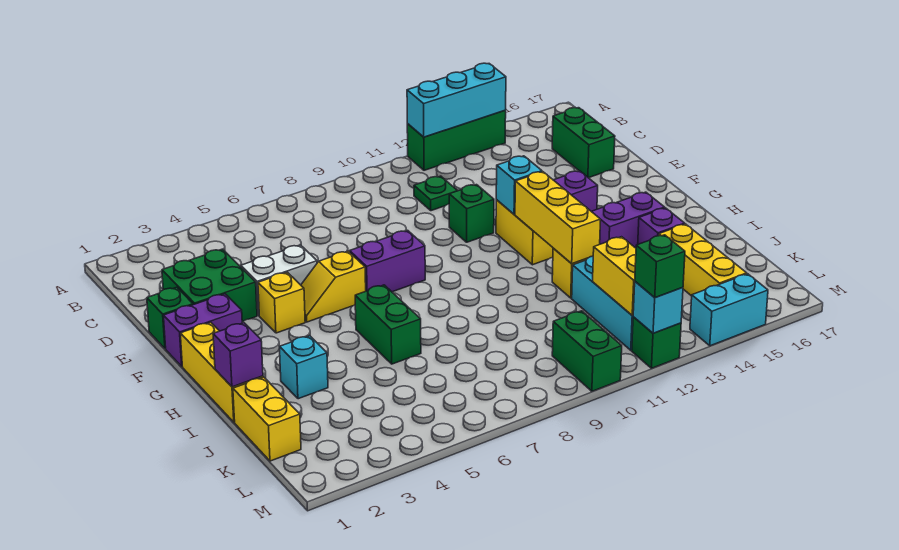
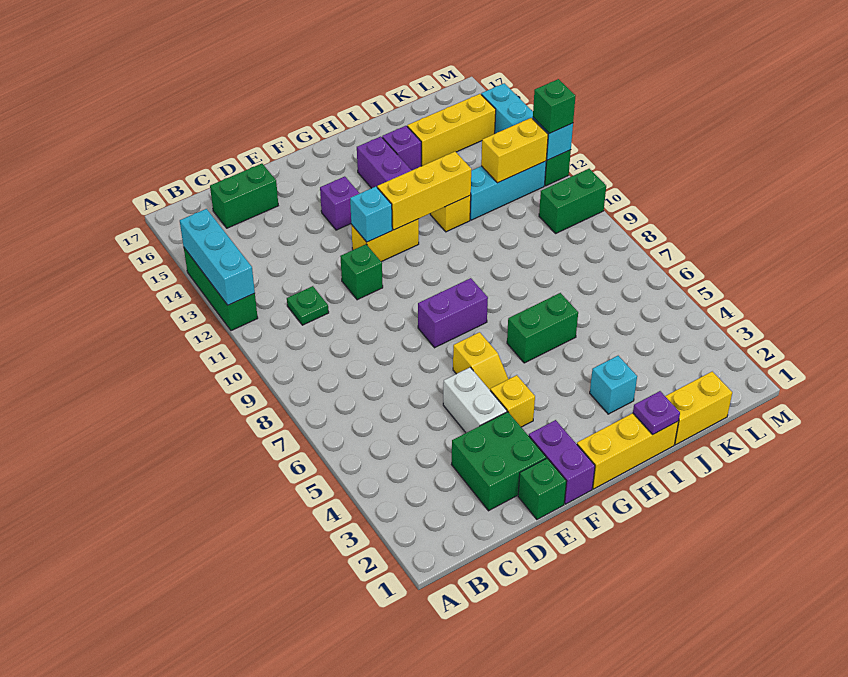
purple brick F7:F8 level 1 -> purple brick F8:G8 level 1
purple brick I1 level 2 -> purple plate I1 level 2

